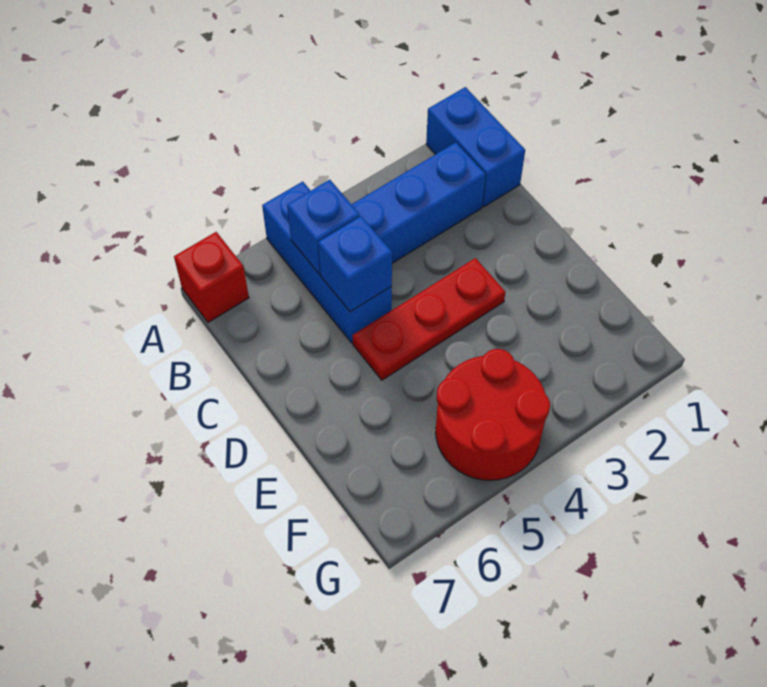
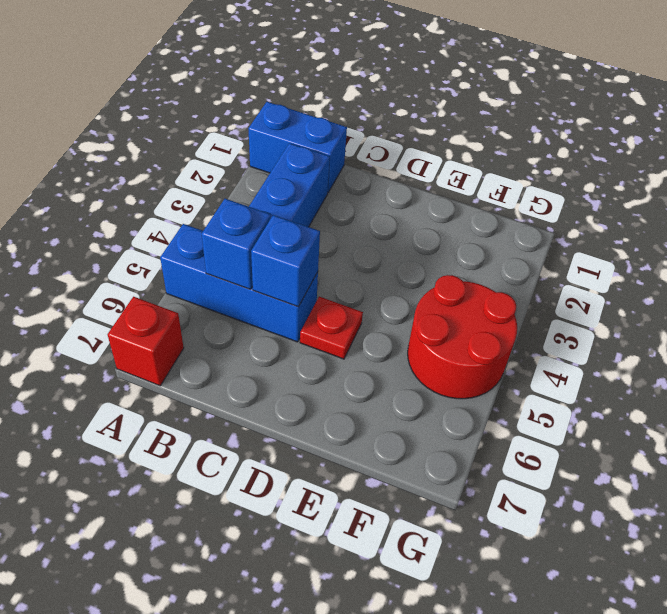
red plate D3:D5 level 1 -> red plate D5 level 1

